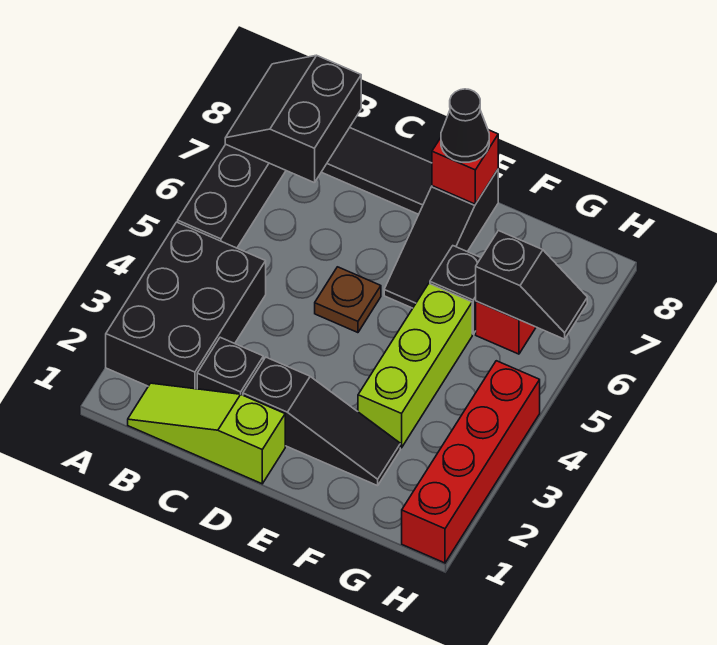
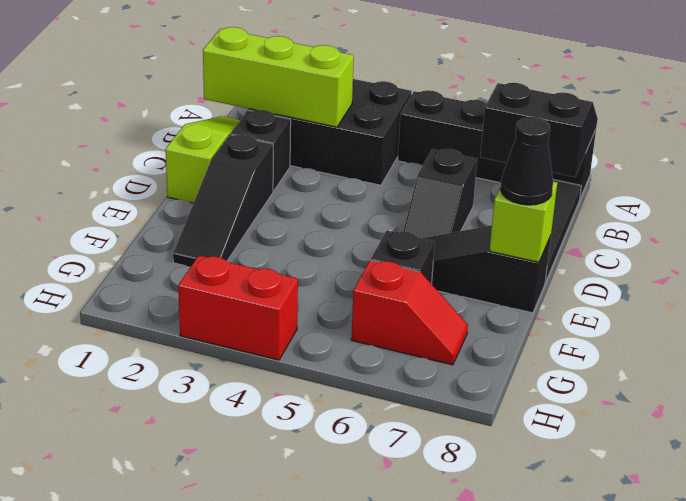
brown plate D5 level 1 -> none
red brick E8 level 2 -> lime brick E8 level 2
lime brick F3:F5 level 1 -> lime brick B1:B3 level 2
black slope G6:H6 level 2 top G -> black slope C6:D6 level 1 top C
red brick H1:H4 level 1 -> red brick H3:H4 level 1

